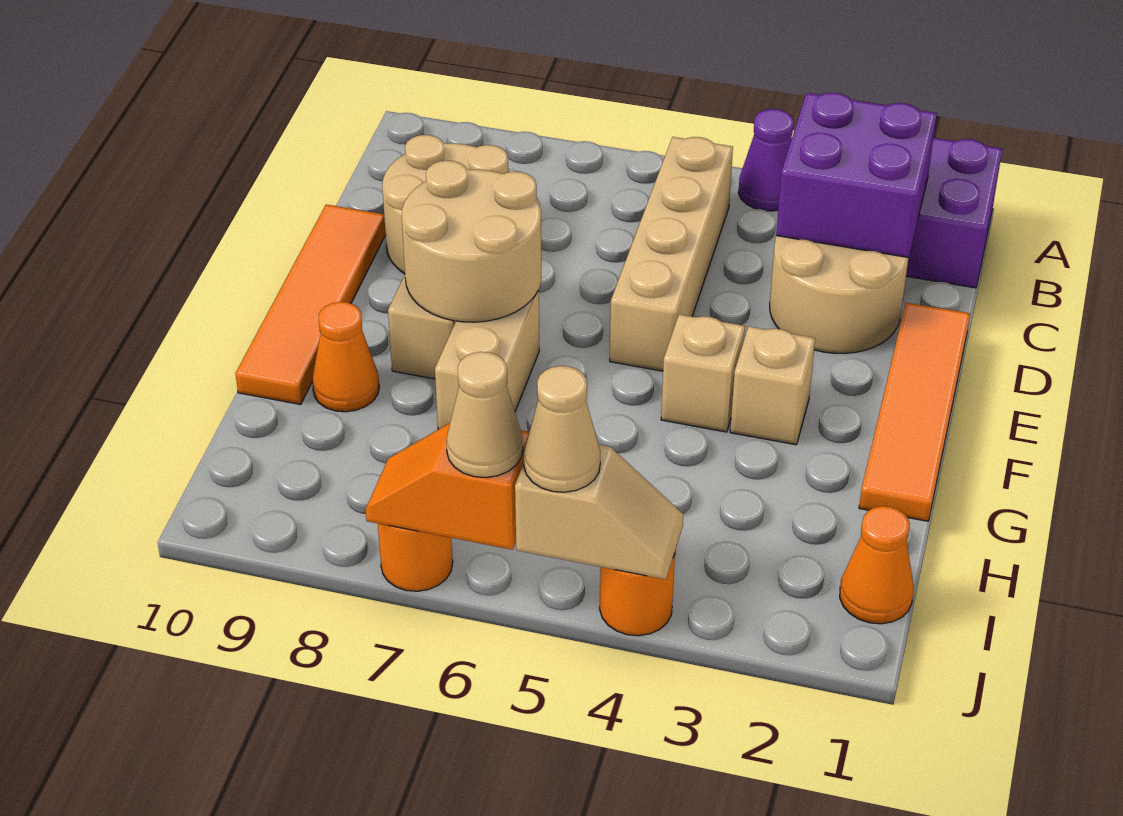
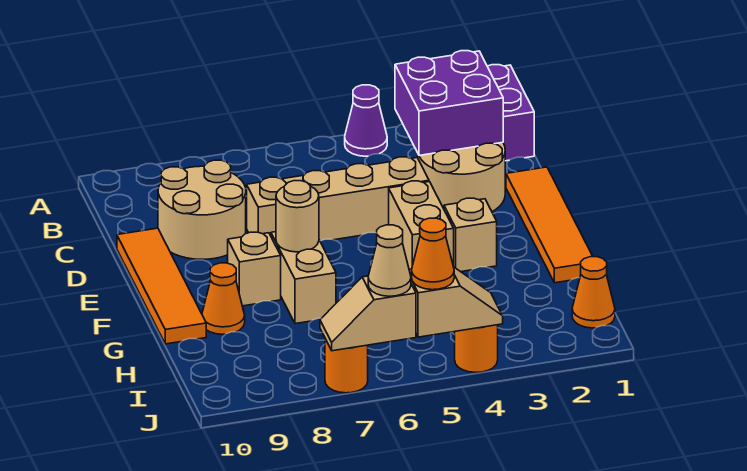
tan brick B5:E5 level 1 -> tan brick D4:D7 level 1
tan round brick E7:F8 level 2 -> tan round brick F7 level 2
tan brick F4 level 1 -> tan brick E4:F4 level 1
tan cone J5 level 3 -> orange cone J5 level 3
orange slope J6:J7 level 2 top 6 -> tan slope J6:J7 level 2 top 6

